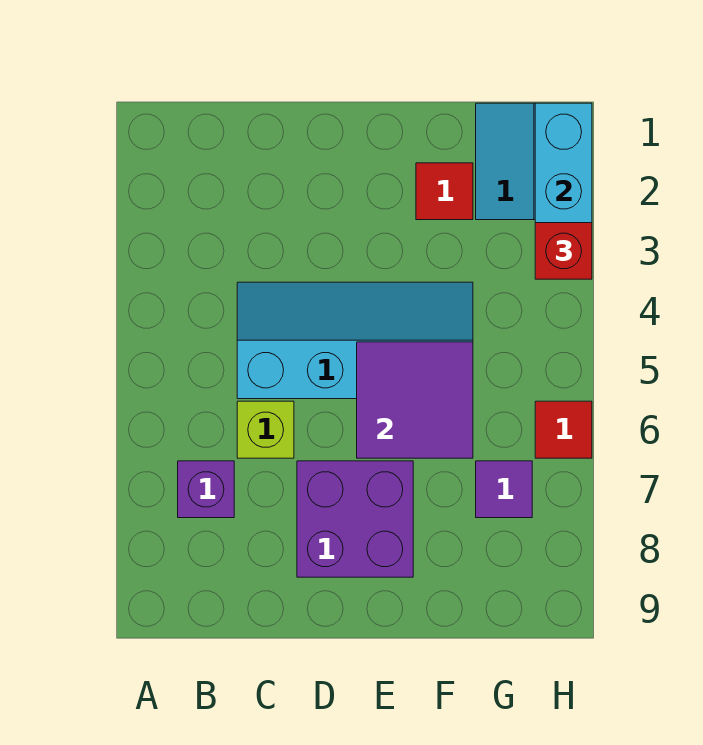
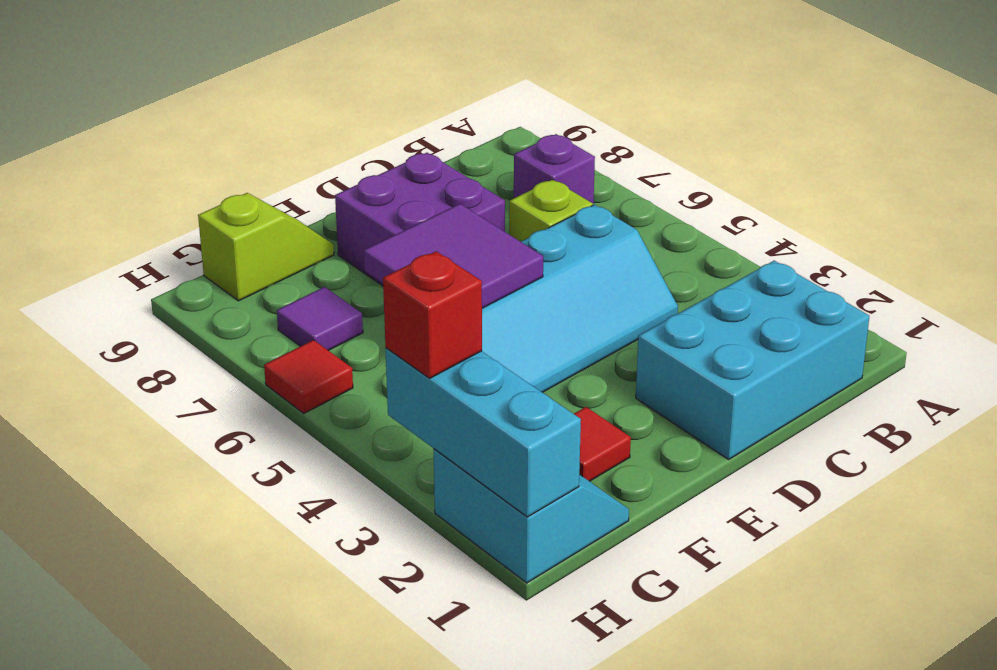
none -> cyan brick B1:D2 level 1
none -> lime slope F9:G9 level 1 top G

